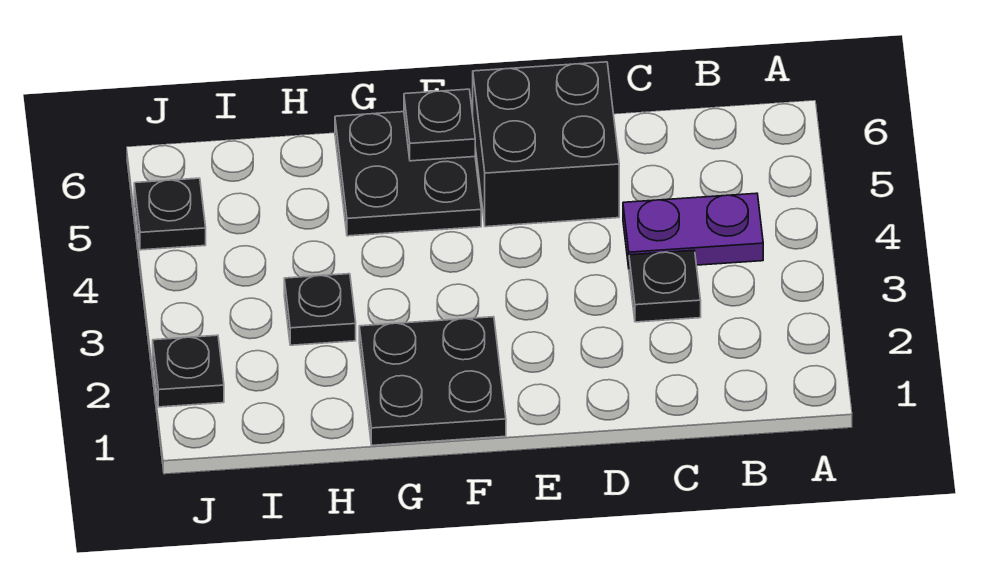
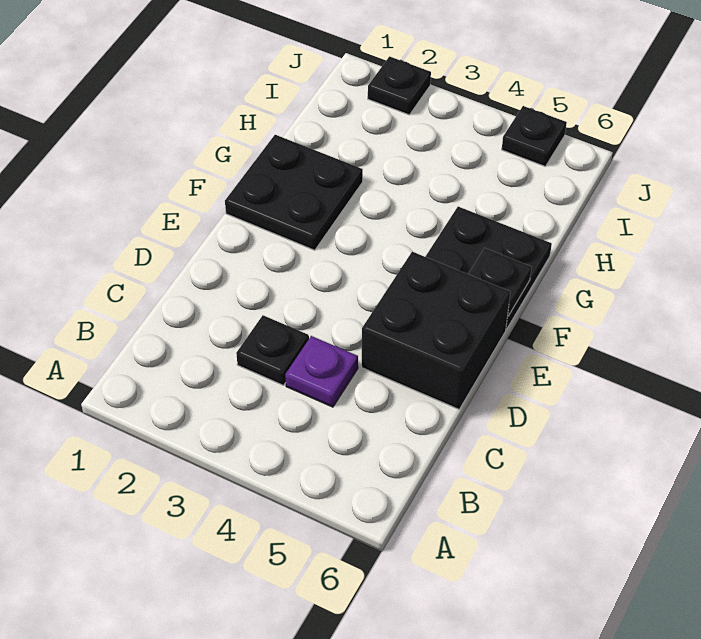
purple plate B4:C4 level 1 -> purple plate C4 level 1
black plate H3 level 1 -> none

